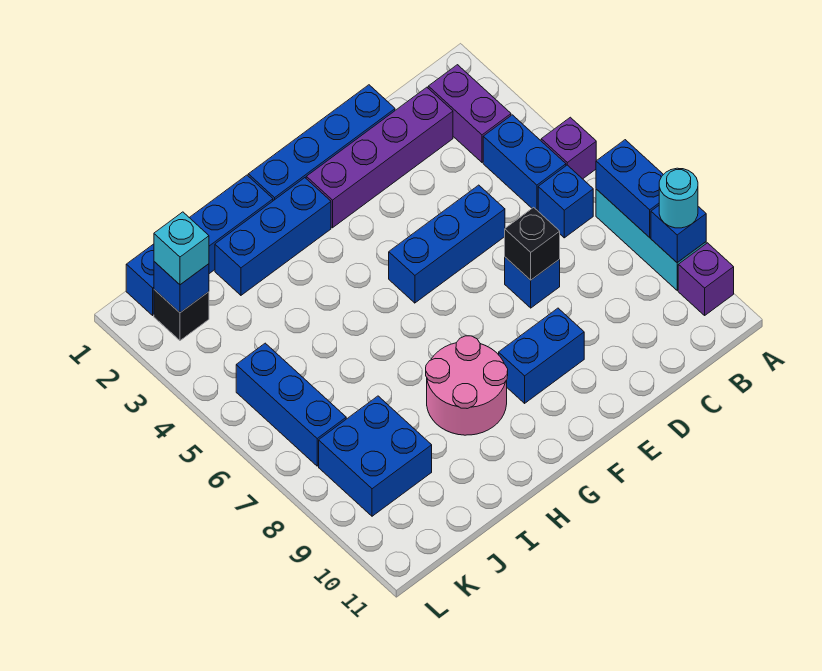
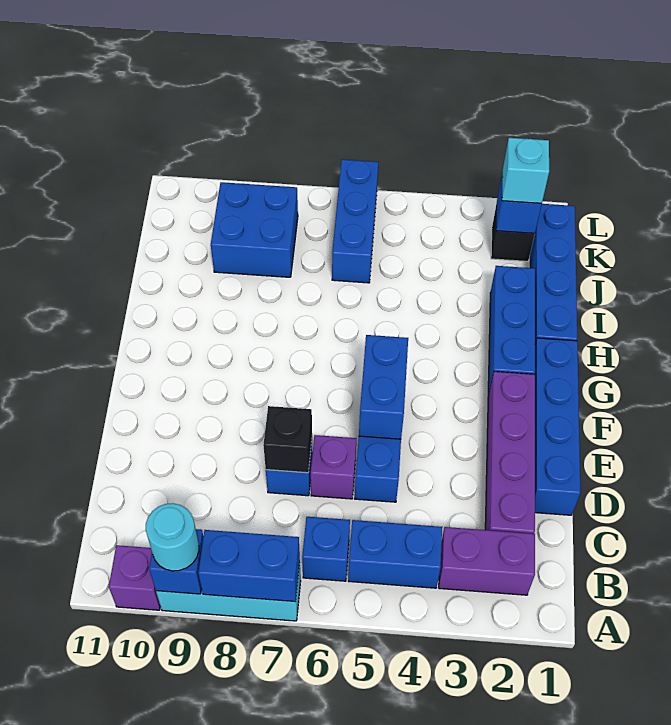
purple brick A5 level 1 -> purple brick D6 level 1
blue brick E9:F9 level 1 -> blue brick E5:F5 level 2
pink round brick G8:H9 level 1 -> none
blue brick K5:K7 level 1 -> blue brick J6:L6 level 1

